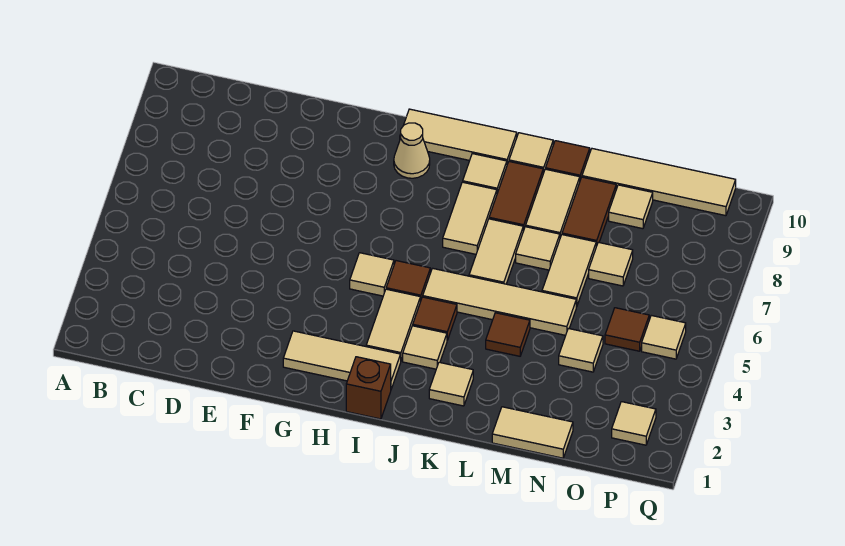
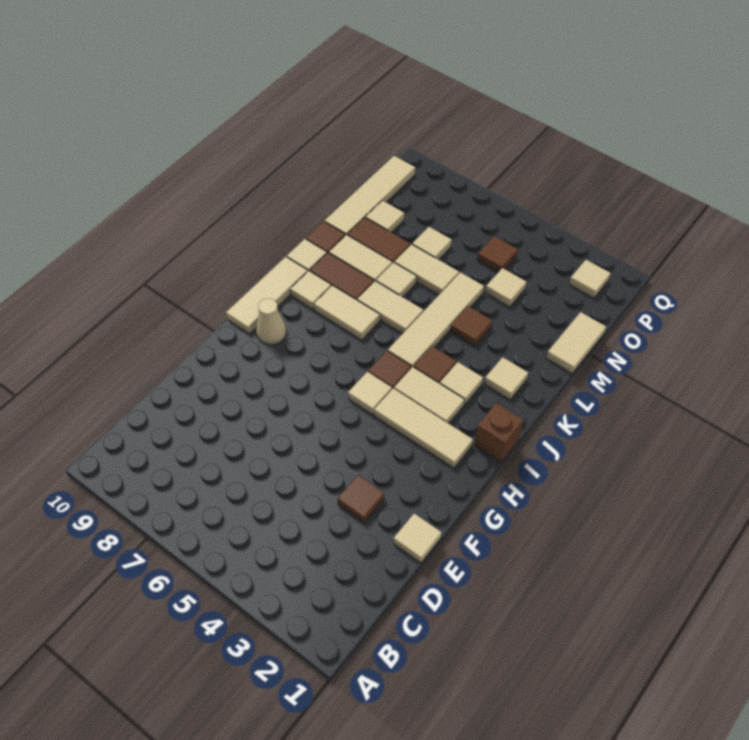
none -> brown tile E3 level 1
tan tile G2:I2 level 1 -> tan tile H2:H4 level 1
tan tile P5 level 1 -> tan tile E1 level 1

